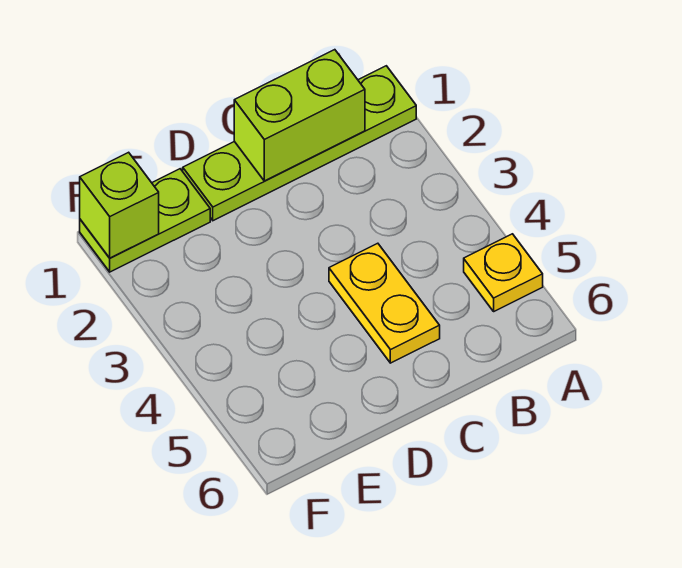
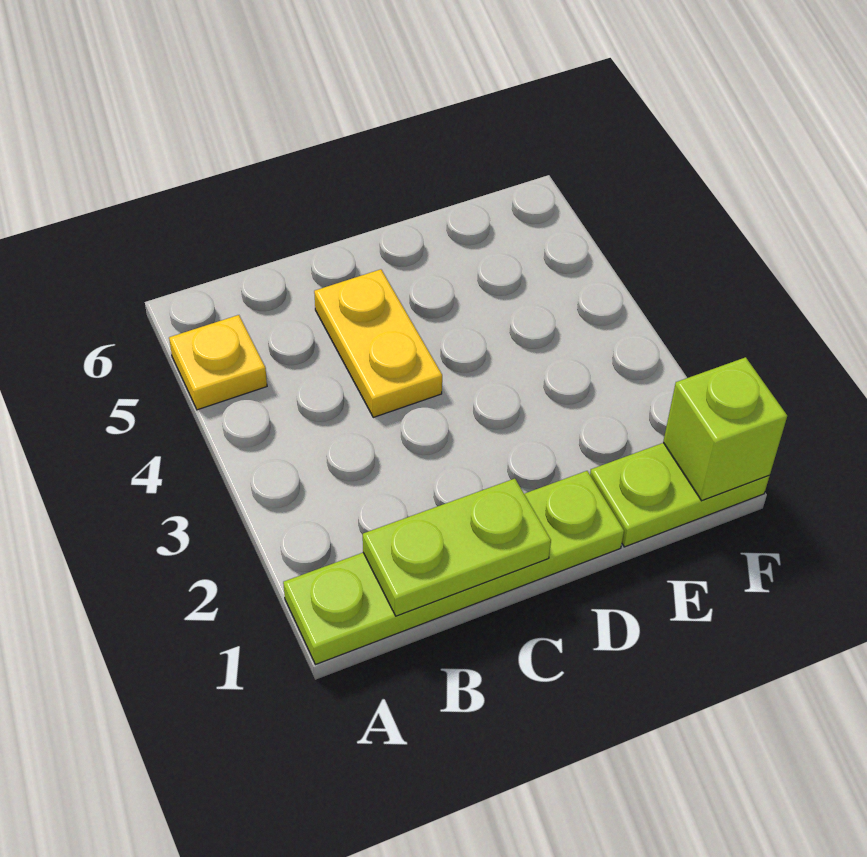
lime brick B1:C1 level 2 -> lime plate B1:C1 level 2

